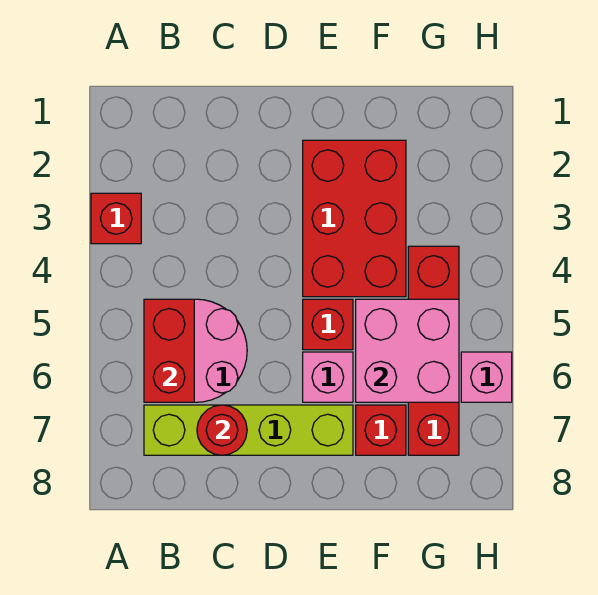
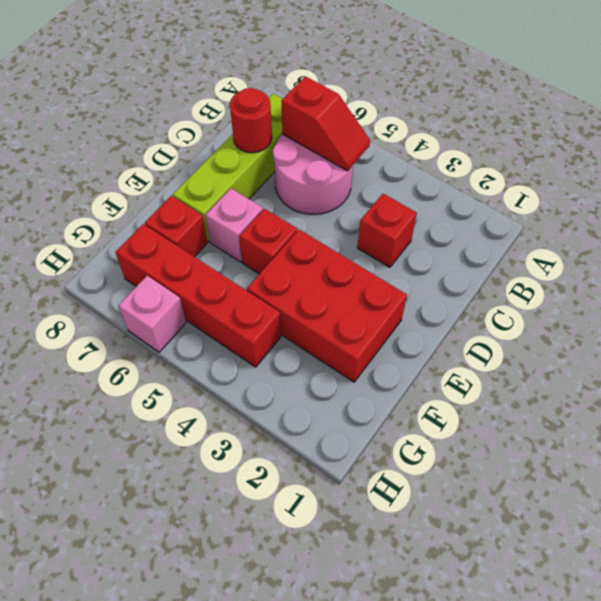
red brick A3 level 1 -> red brick C3 level 1
red brick B5:B6 level 2 -> red slope B5:B6 level 2 top 6
pink brick F5:G6 level 2 -> none

